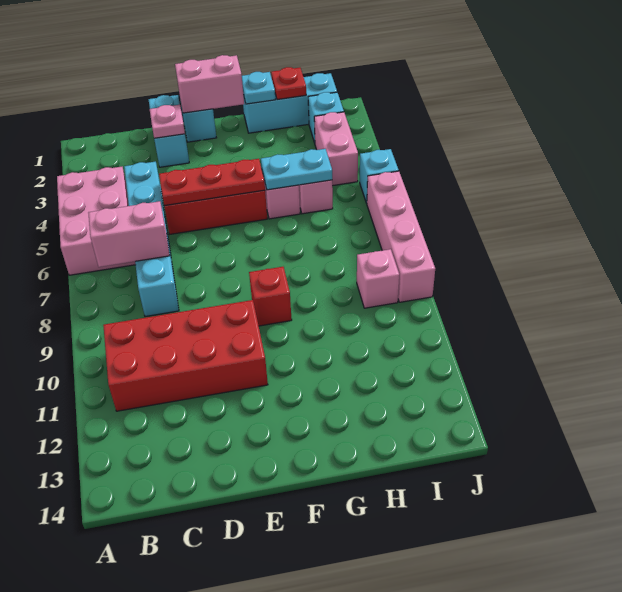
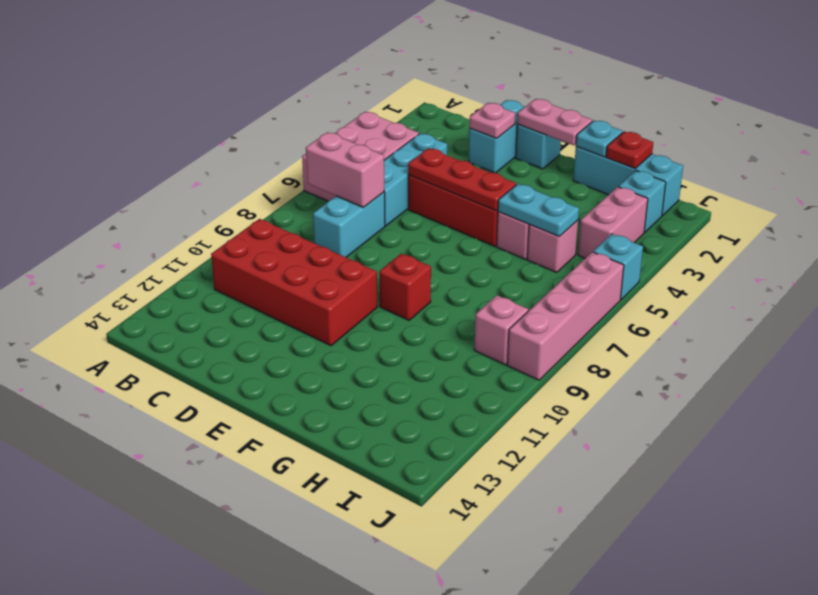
pink brick E1:F1 level 2 -> pink plate E1:F1 level 2

